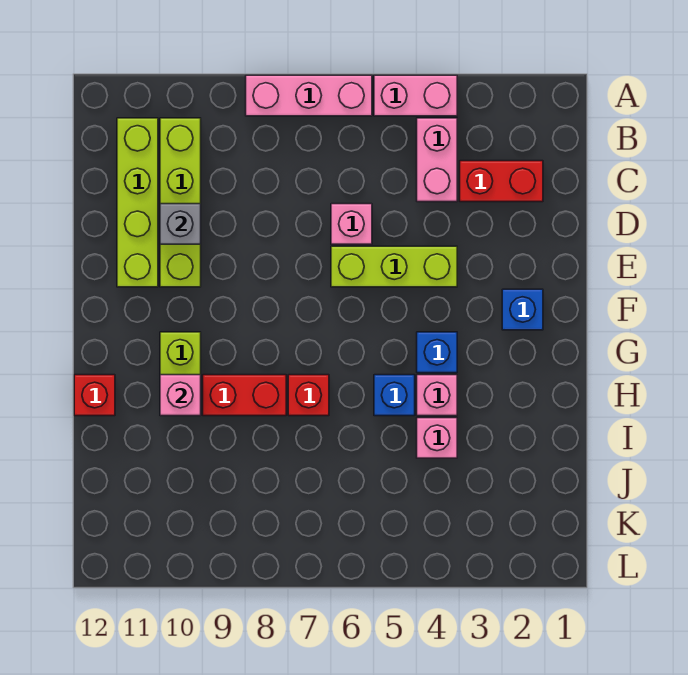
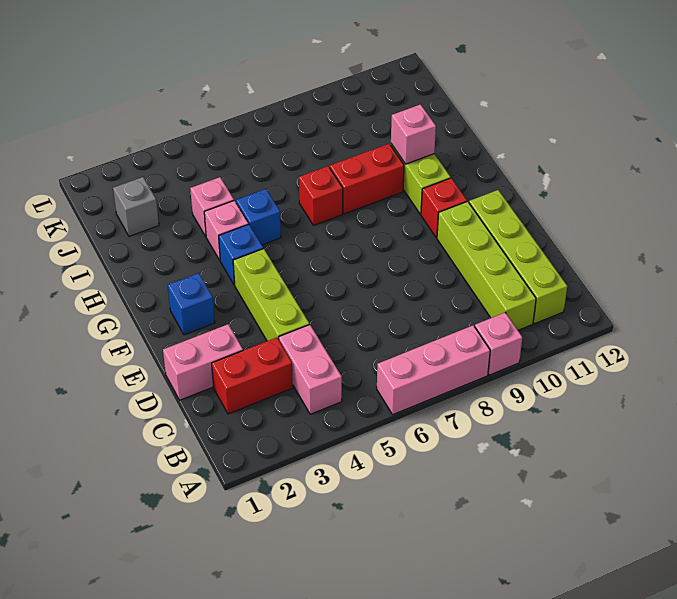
pink brick A4:A5 level 1 -> pink brick D1:D2 level 1
pink brick D6 level 1 -> pink brick A9 level 1
grey brick D10 level 2 -> grey brick J2 level 1
lime brick E4:E6 level 1 -> lime brick D4:F4 level 1
red brick H12 level 1 -> red brick F10 level 1

